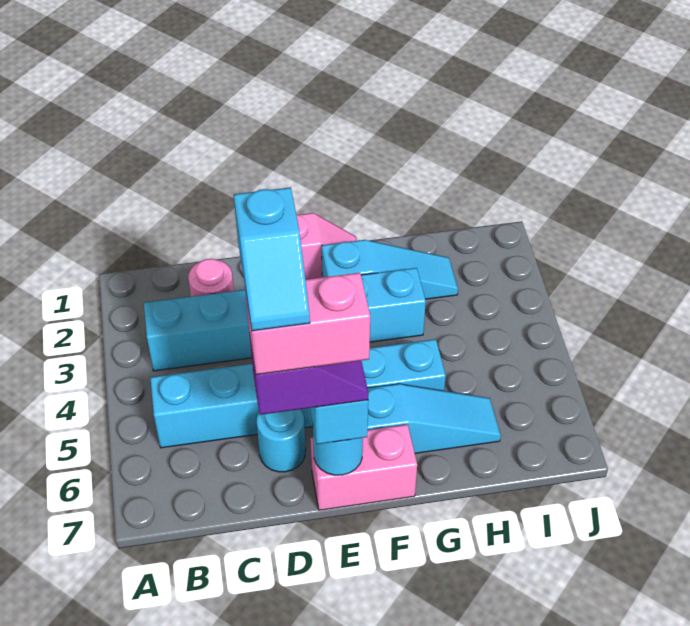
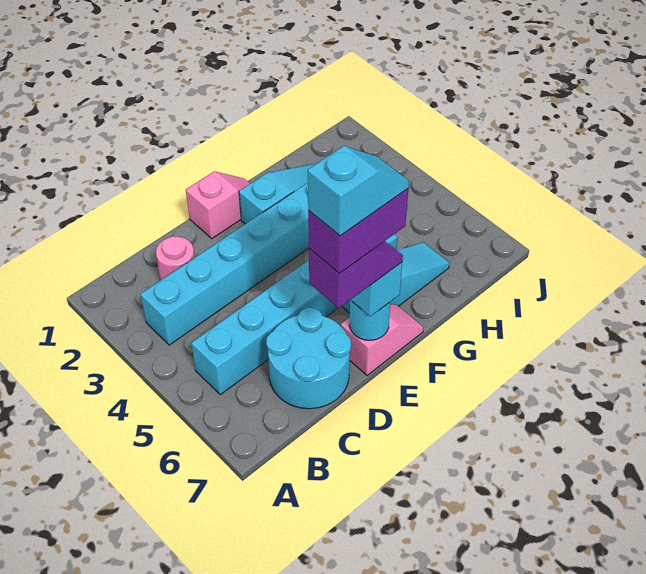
cyan round brick D6 level 1 -> cyan round brick C6:D7 level 1
cyan slope D6:D7 level 6 top 6 -> cyan slope D7:E7 level 6 top D
pink brick D7:E7 level 5 -> purple brick D7:E7 level 5
pink brick E7:F7 level 1 -> pink slope E7:F7 level 1 top E

